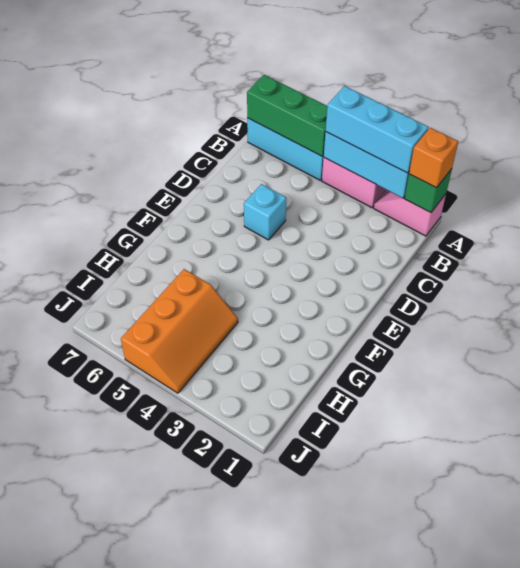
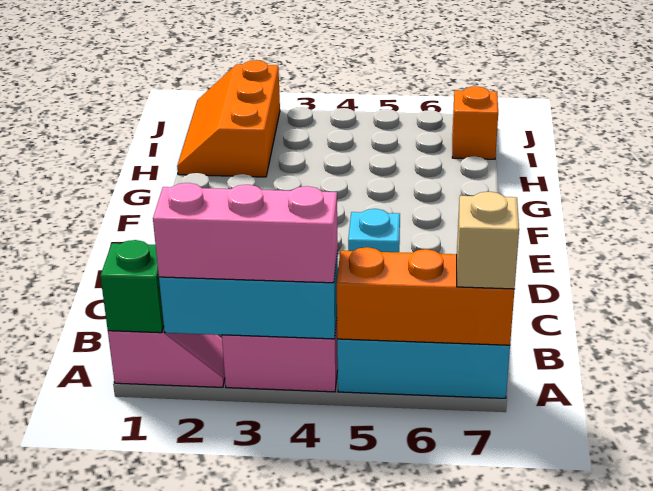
orange brick A1 level 3 -> orange brick I7 level 1
cyan brick A2:A4 level 3 -> pink brick A2:A4 level 3
green brick A5:A7 level 2 -> orange brick A5:A7 level 2
none -> tan brick A7 level 3
orange slope H4:J5 level 1 top 5 -> orange slope H1:J2 level 1 top 2

